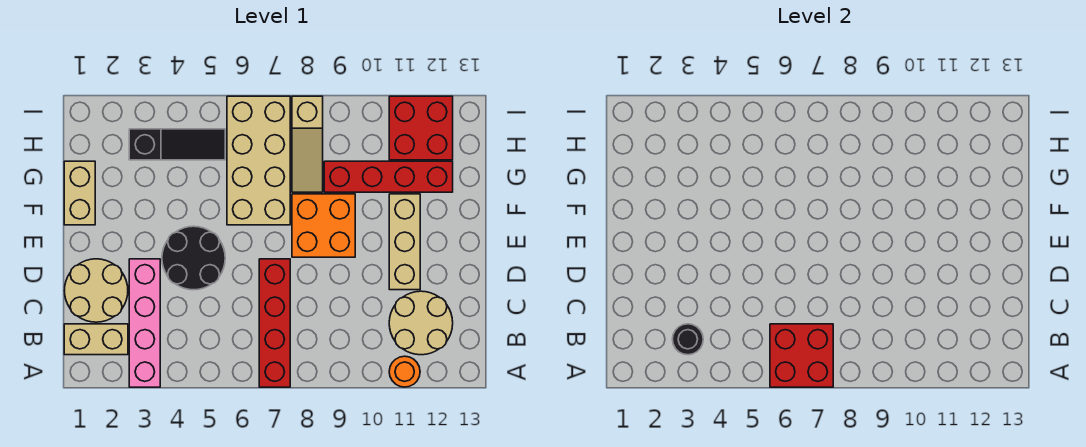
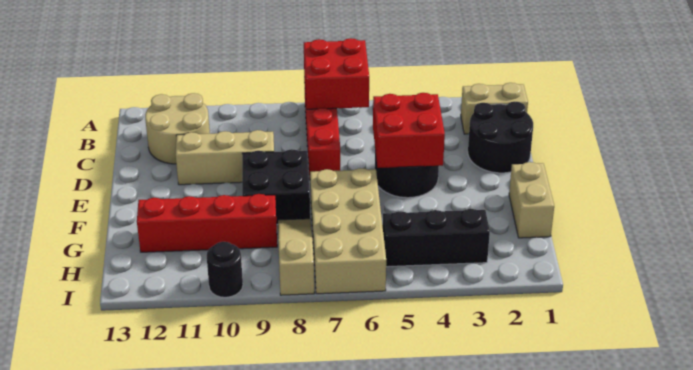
pink brick A3:D3 level 1 -> none
orange round brick A11 level 1 -> none
black round brick B3 level 2 -> black round brick I10 level 1
tan round brick C1:D2 level 1 -> black round brick C1:D2 level 1
tan brick D11:F11 level 1 -> tan brick D9:D11 level 1
orange brick E8:F9 level 1 -> black brick E8:F9 level 1
black slope H3:H5 level 1 top 3 -> black brick H3:H5 level 1
red brick H11:I12 level 1 -> red brick D4:E5 level 2

